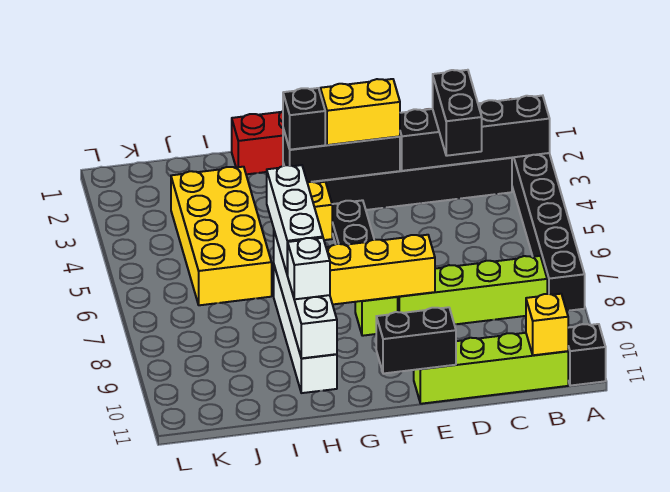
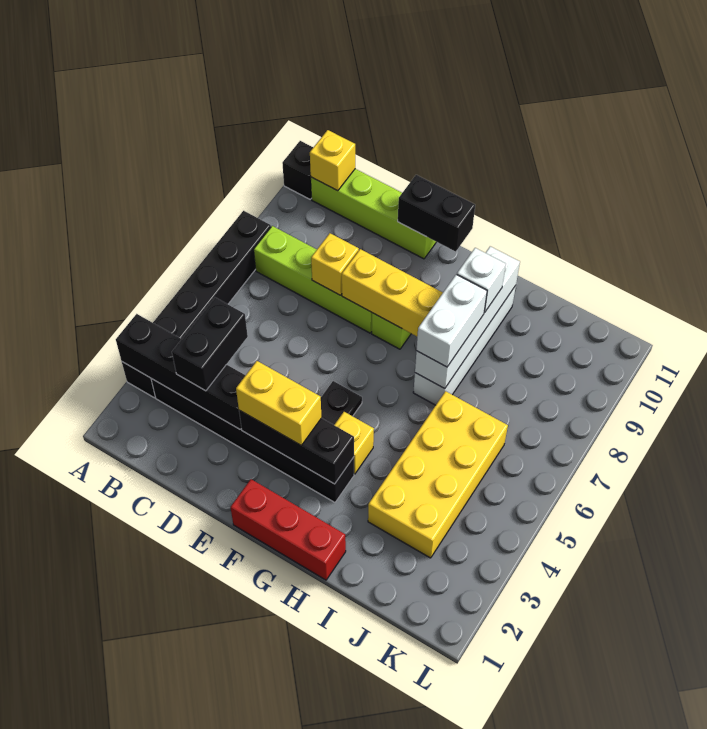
none -> yellow brick D8 level 2
black brick G3 level 3 -> none
white brick H6:H8 level 3 -> white brick H7:H8 level 3

